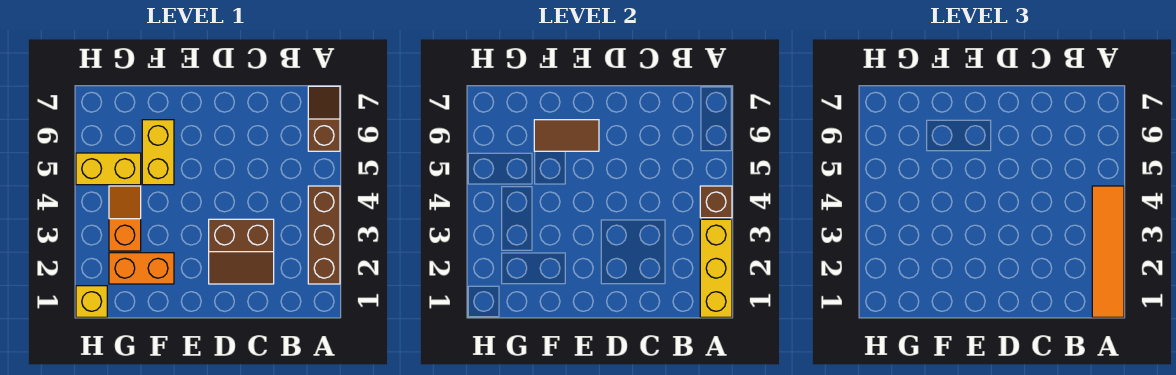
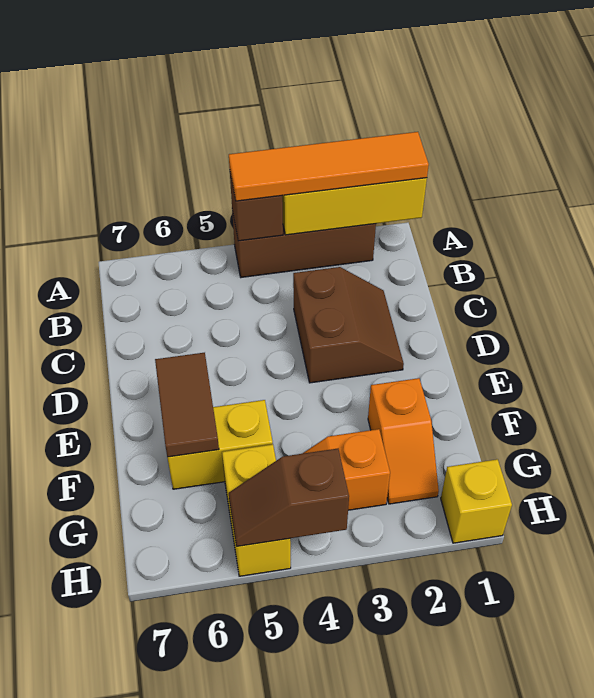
brown slope A6:A7 level 1 top 6 -> brown slope H4:H5 level 2 top 4
orange brick F2:G2 level 1 -> orange slope F2:G2 level 1 top F

